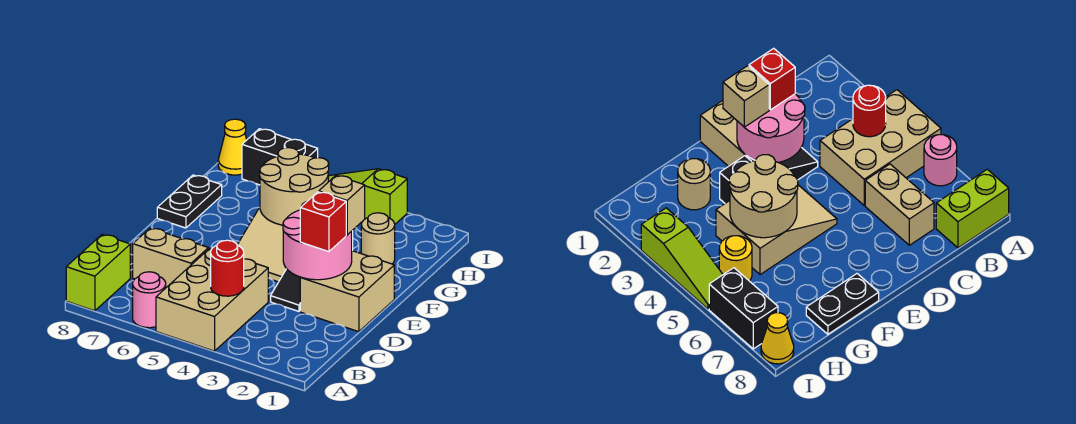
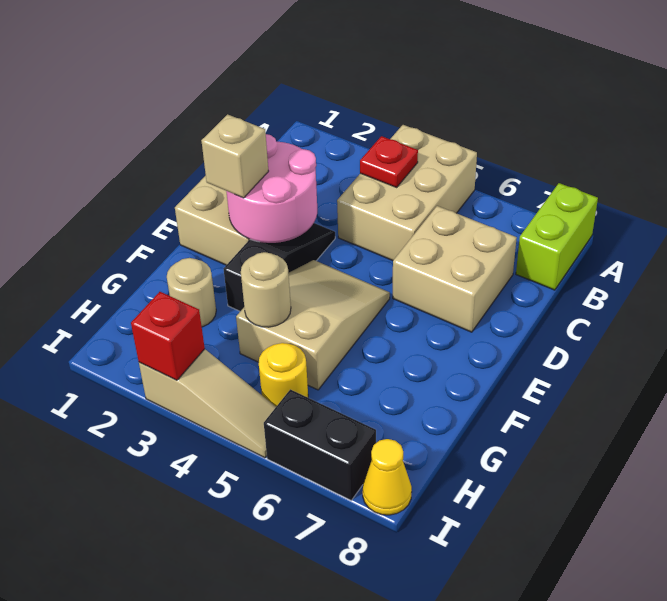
pink round brick A6 level 1 -> none
red round brick B4 level 2 -> red plate B4 level 2
tan brick C6:C7 level 1 -> tan brick C6:D7 level 1
red brick D2 level 3 -> red brick I3 level 2
tan round brick F4:G5 level 2 -> tan round brick G4 level 2
black plate F8:G8 level 1 -> none
lime slope I3:I5 level 1 top 3 -> tan slope I3:I5 level 1 top 3

